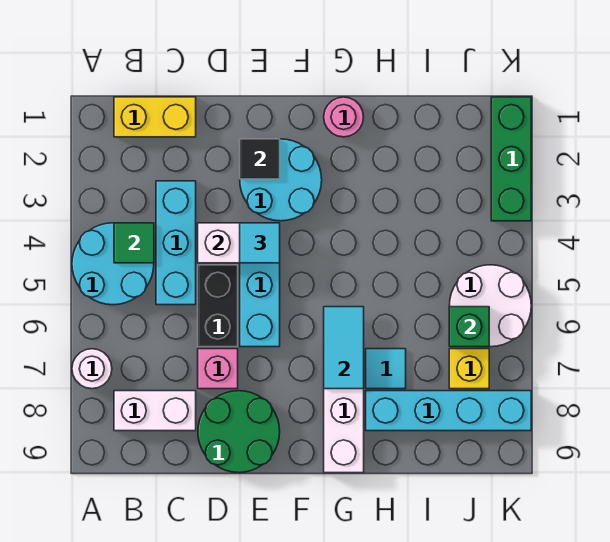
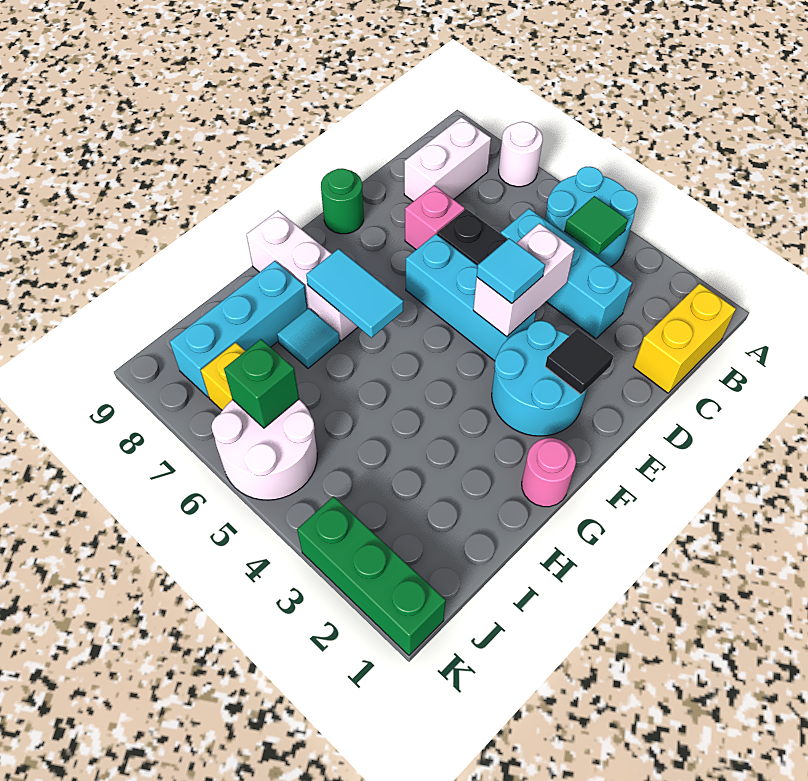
green round brick D8:E9 level 1 -> green round brick E9 level 1
cyan brick H8:K8 level 1 -> cyan brick H8:J8 level 1

